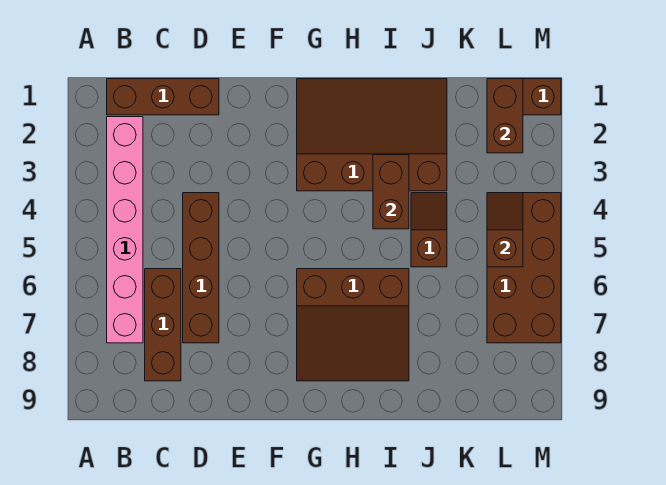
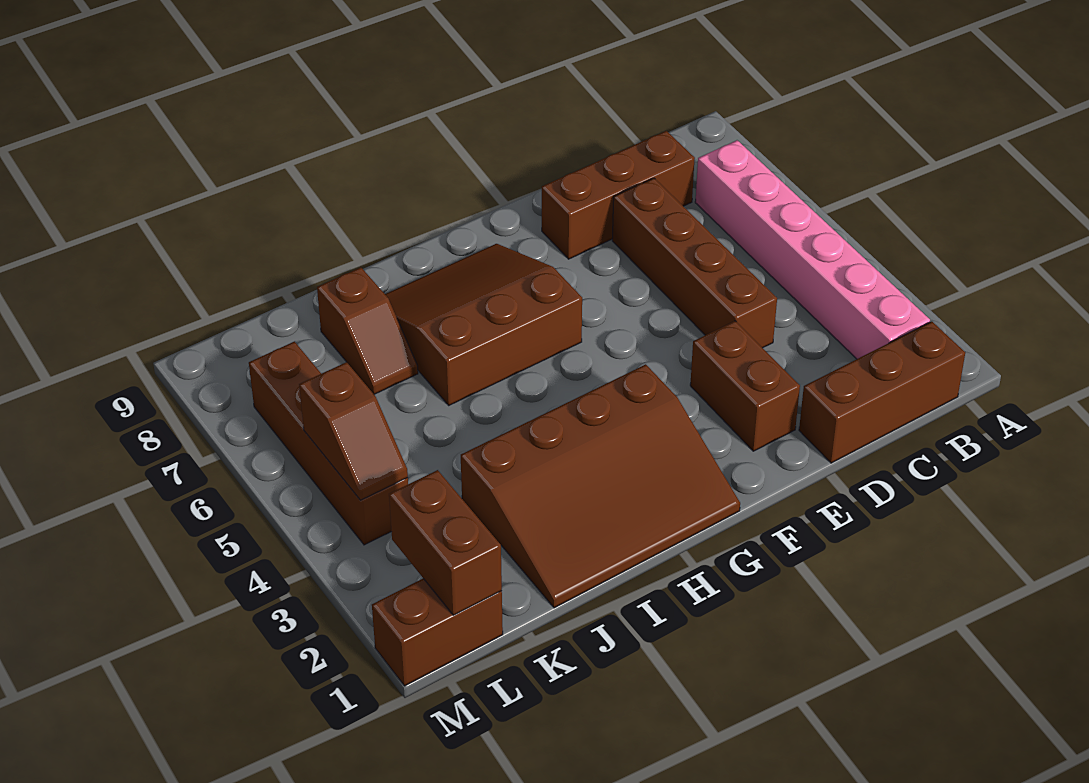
brown brick C6:C8 level 1 -> brown brick C8:E8 level 1
brown brick I3:I4 level 2 -> brown brick E2:E3 level 1
brown slope J4:J5 level 1 top 5 -> brown slope J7:J8 level 1 top 8
brown brick L4:M7 level 1 -> brown brick L4:L7 level 1

